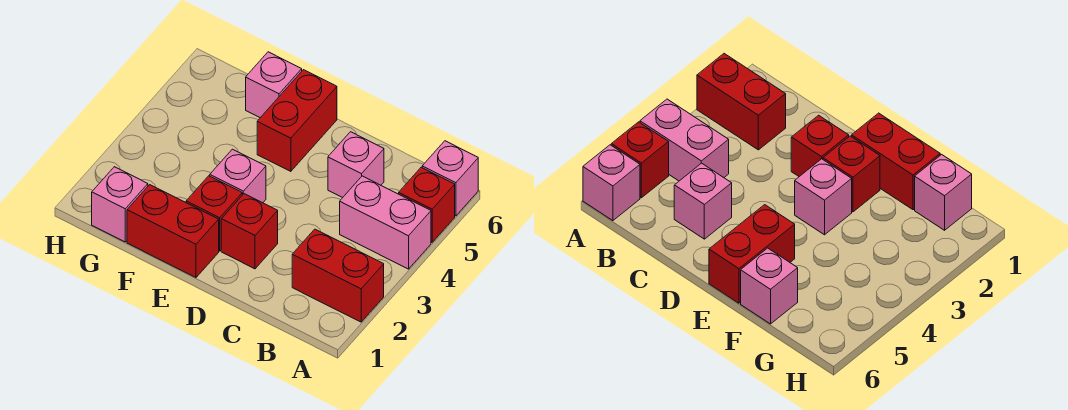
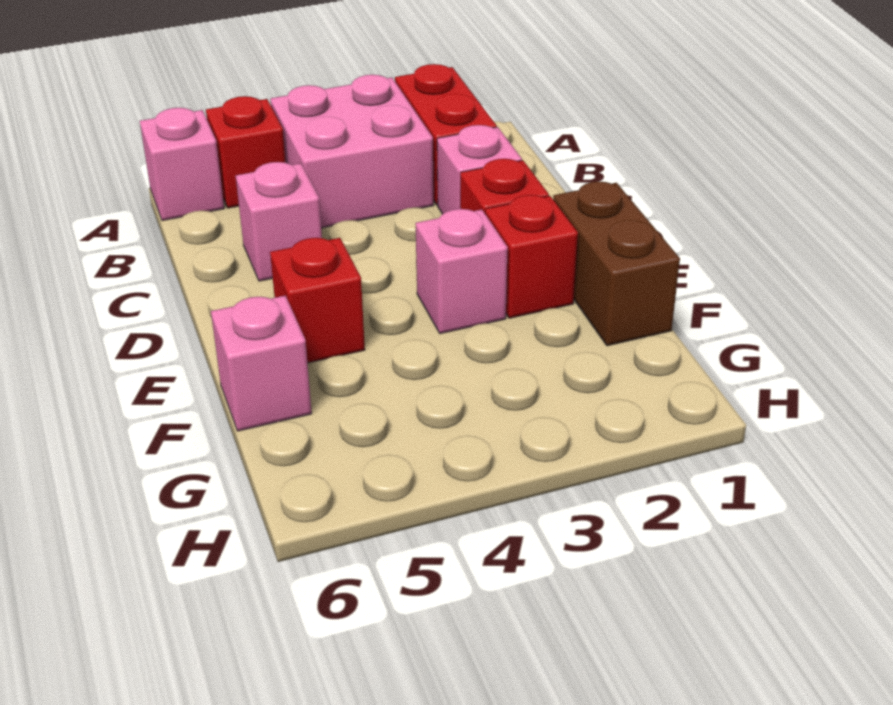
pink brick A4:B4 level 1 -> pink brick A3:B4 level 1
red brick E1:F1 level 1 -> brown brick E1:F1 level 1
red brick E5:E6 level 1 -> red brick E5 level 1
pink brick G1 level 1 -> pink brick C2 level 1

